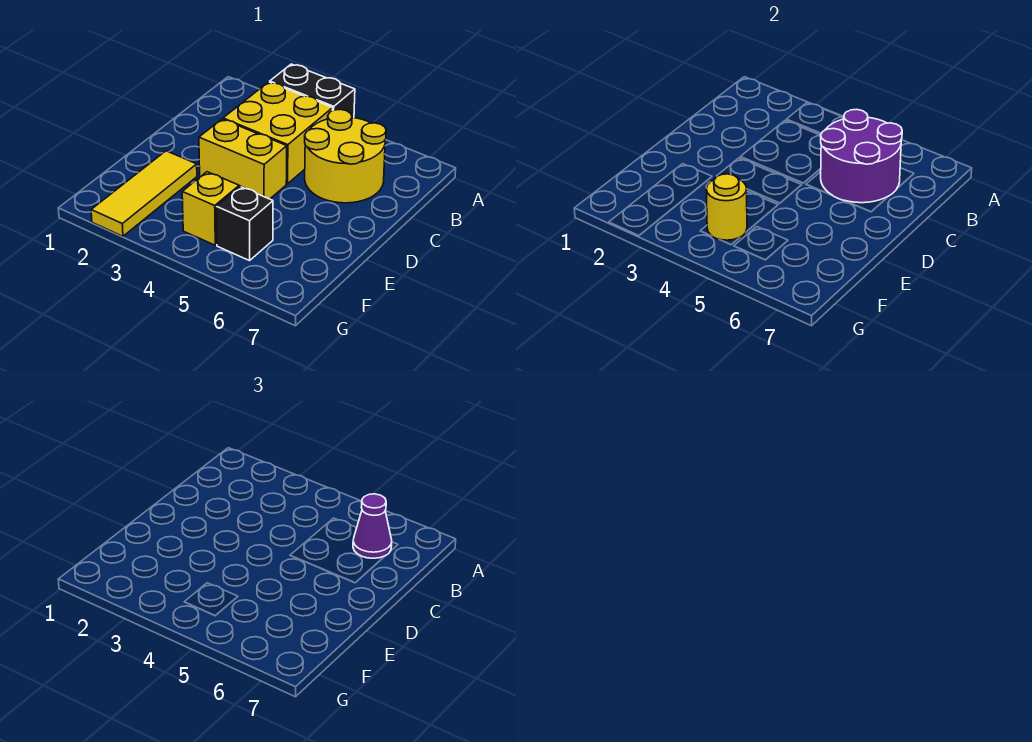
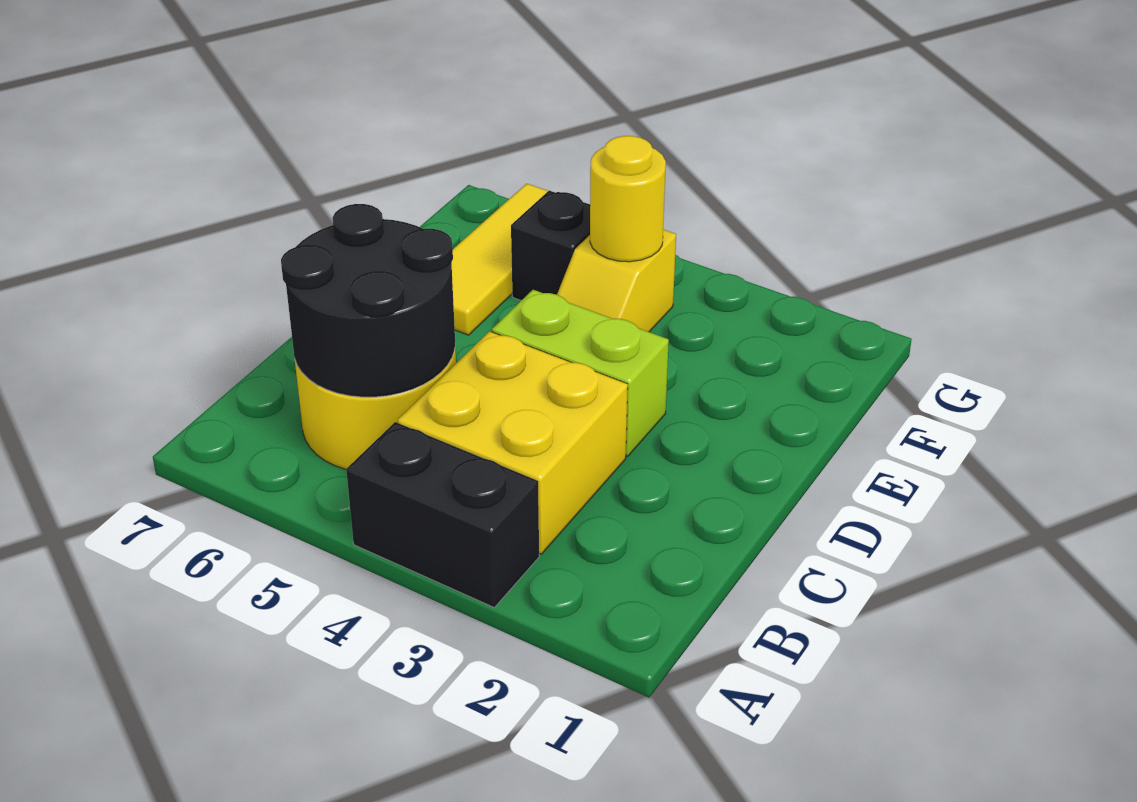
purple round brick B5:C6 level 2 -> black round brick B5:C6 level 2
purple cone B6 level 3 -> none
yellow brick D3:D4 level 1 -> lime brick D3:D4 level 1
yellow tile E2:G2 level 1 -> yellow tile E6:G6 level 1

